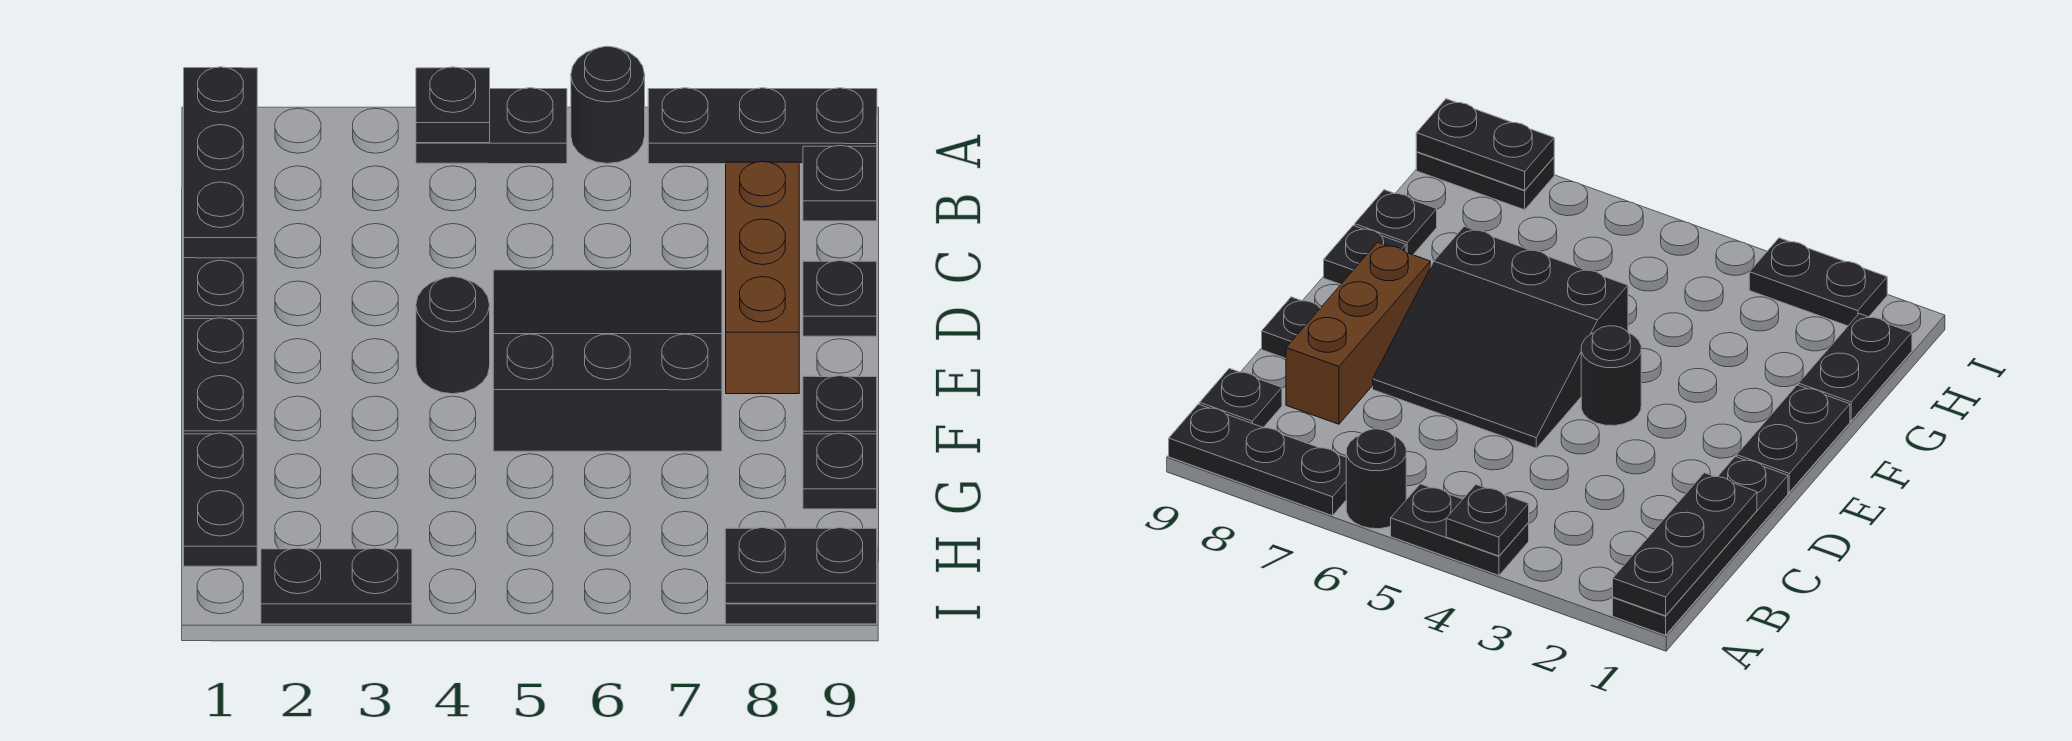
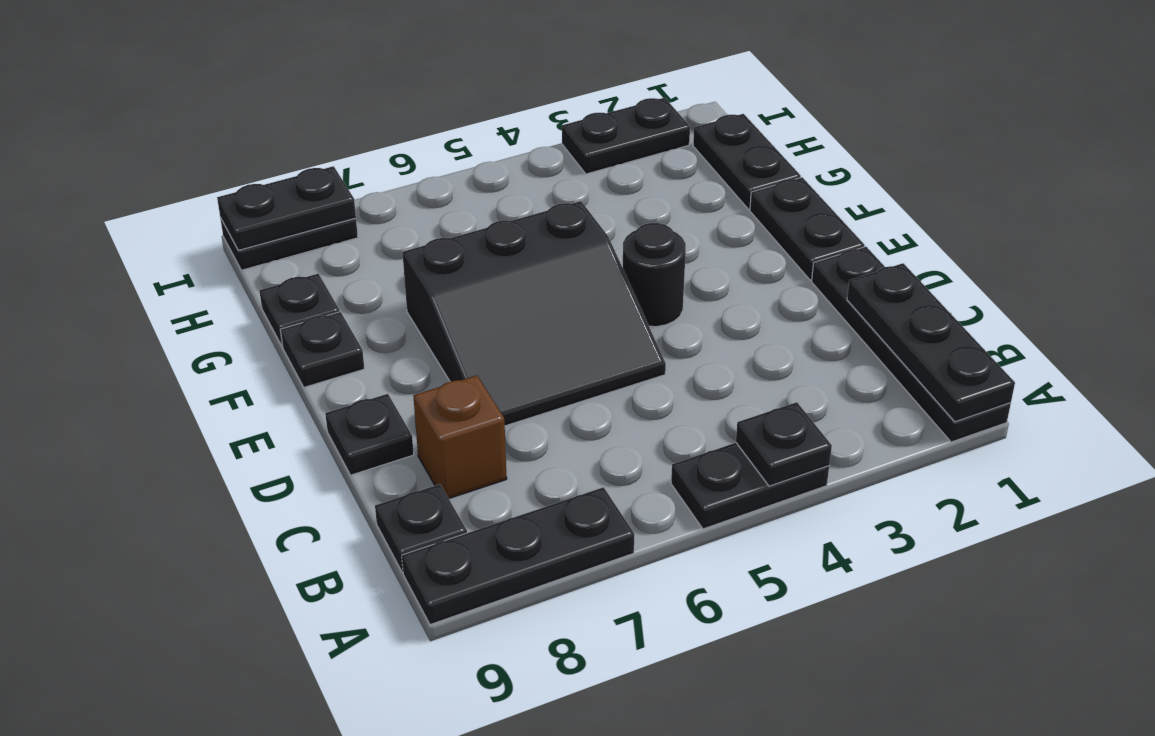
black round brick A6 level 1 -> none
brown brick C8:E8 level 1 -> brown brick C8 level 1

